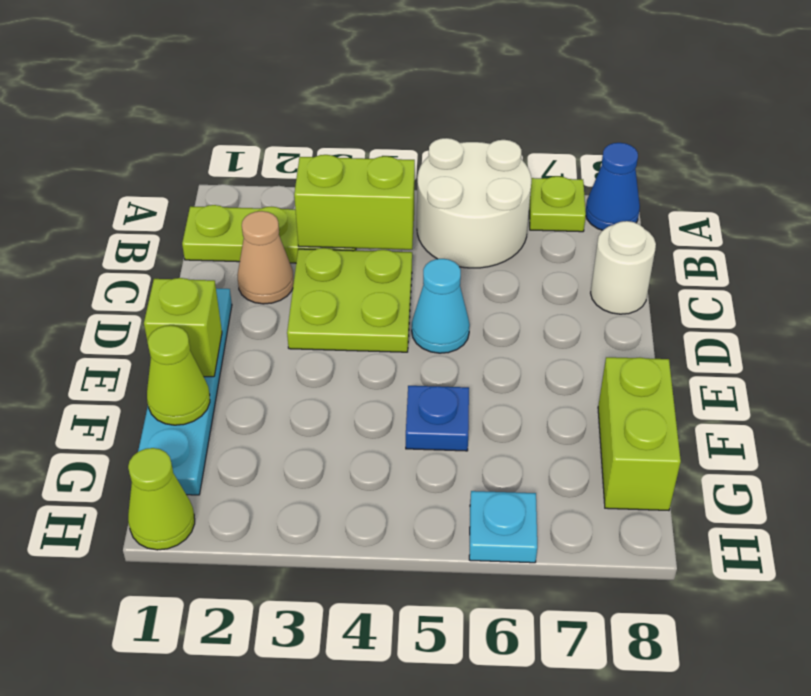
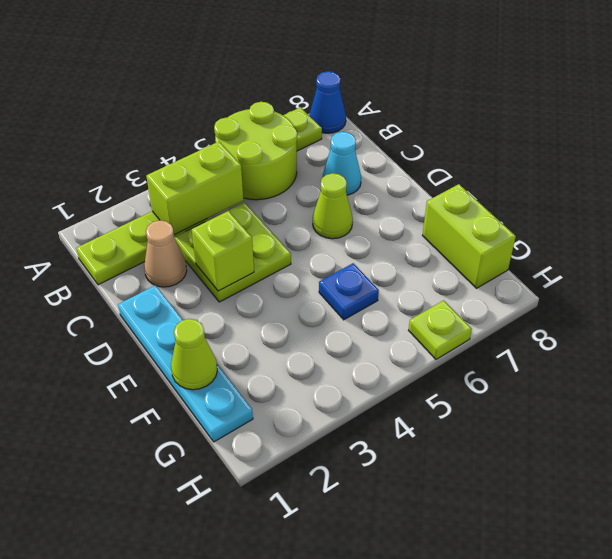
white round brick A5:B6 level 1 -> lime round brick A5:B6 level 1
white round brick C8 level 1 -> none
cyan cone D5 level 1 -> cyan cone C7 level 1
lime brick E1 level 2 -> lime brick D3 level 2
lime cone H1 level 1 -> lime cone D6 level 1
cyan plate H6 level 1 -> lime plate H6 level 1

